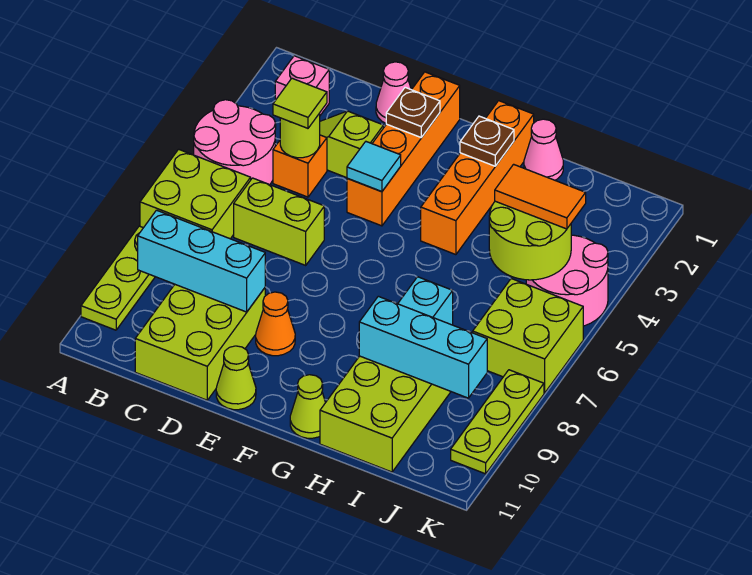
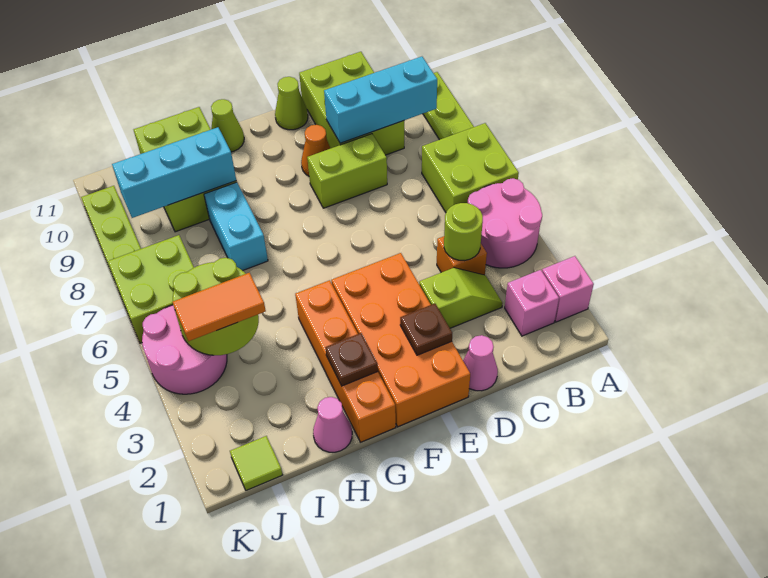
none -> pink brick A2 level 1
lime tile C4 level 3 -> lime tile J1 level 1
lime brick C6:D6 level 1 -> lime brick D8:E8 level 1
orange brick E1:E4 level 1 -> orange brick E1:F4 level 1
cyan tile E4 level 2 -> none

